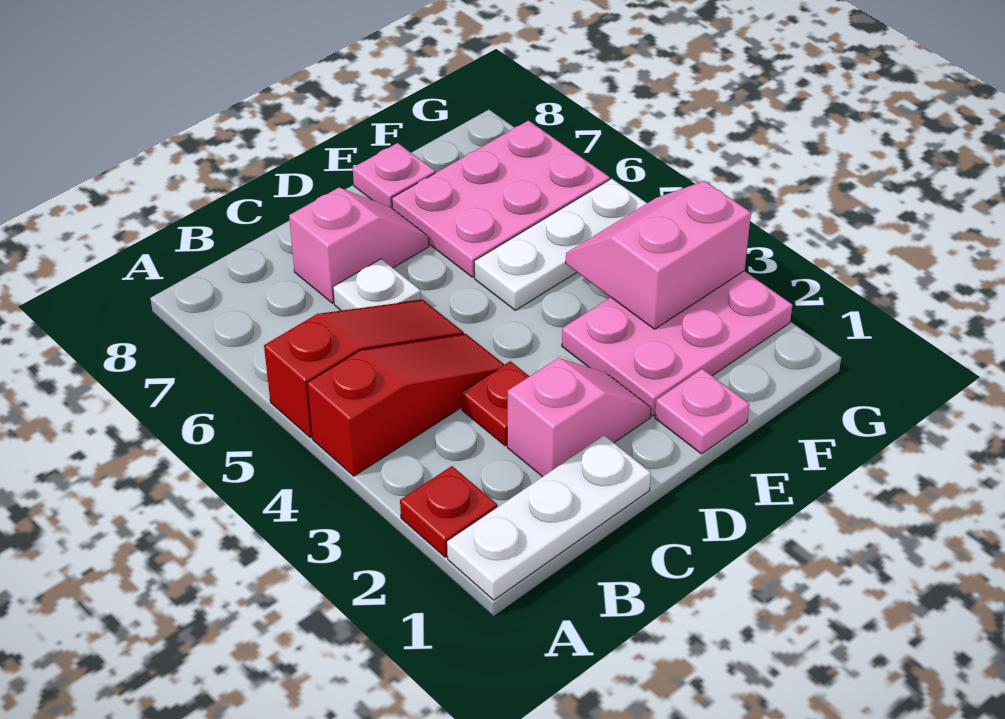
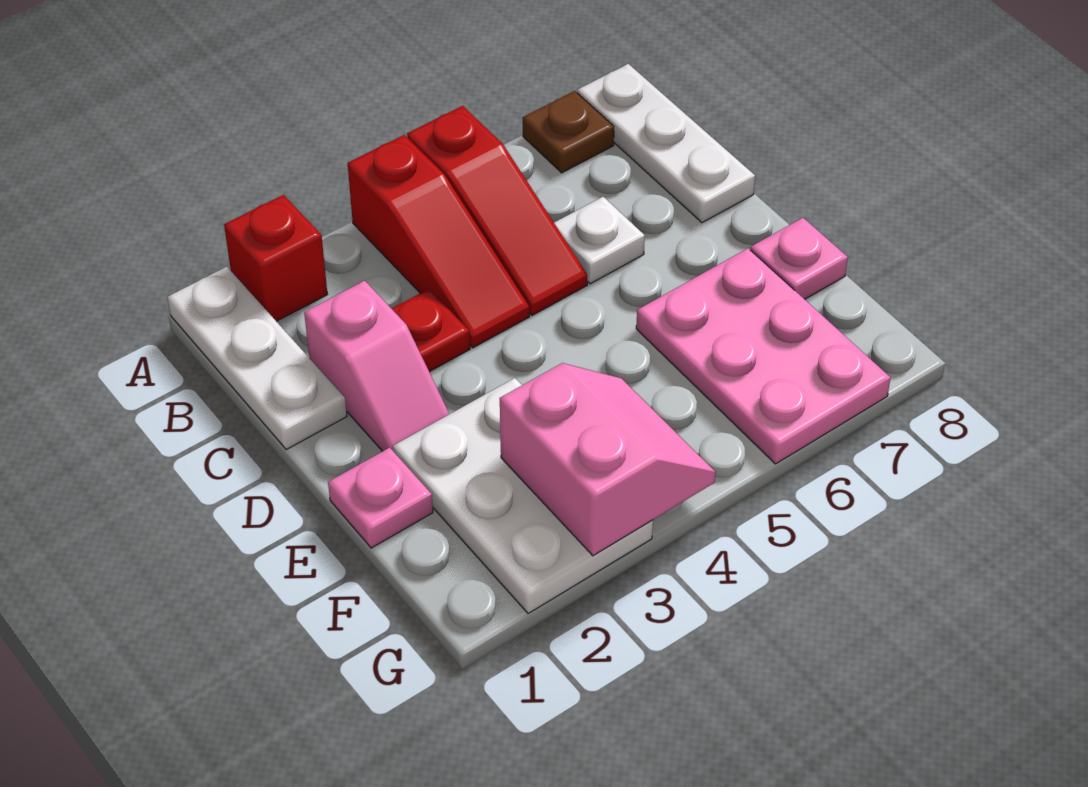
red plate A2 level 1 -> red brick A2 level 1
none -> brown plate A7 level 1
pink slope C7:D7 level 1 top C -> none
pink plate E2:G3 level 1 -> white plate E2:G3 level 1
white plate E5:G5 level 1 -> white plate A8:C8 level 1

